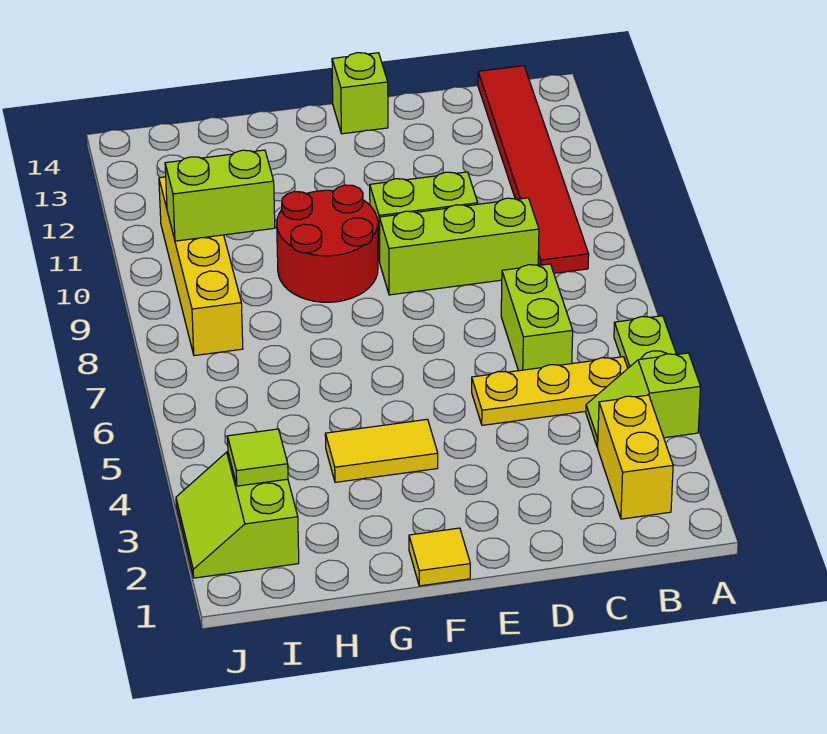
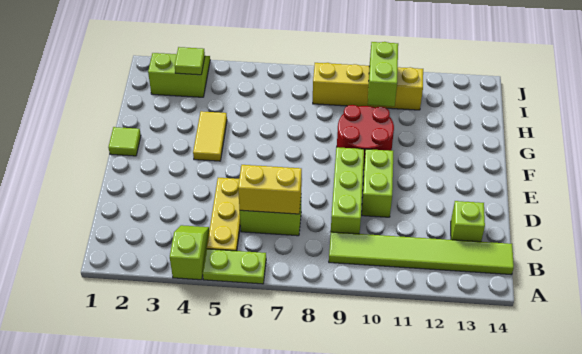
yellow brick B2:B3 level 1 -> yellow brick C6:C7 level 2
red tile B9:B14 level 1 -> lime tile B9:B14 level 1
lime brick E14 level 1 -> lime brick C13 level 1
yellow tile F1 level 1 -> lime tile F1 level 1

